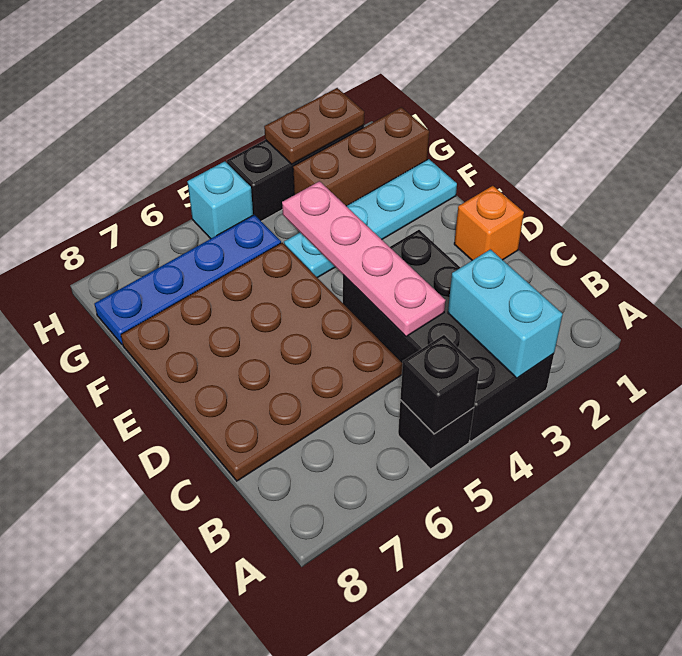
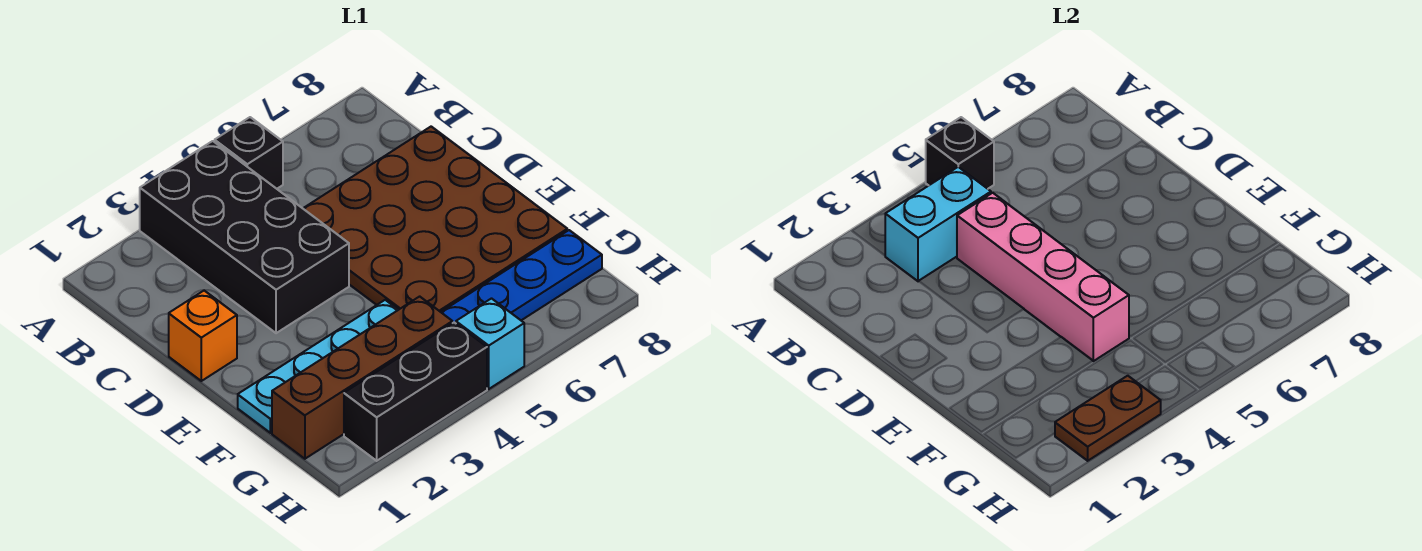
cyan brick A3:B3 level 2 -> cyan brick B3:B4 level 2
pink plate C4:F4 level 2 -> pink brick C4:F4 level 2
brown brick G1:G3 level 1 -> brown brick G1:G4 level 1

